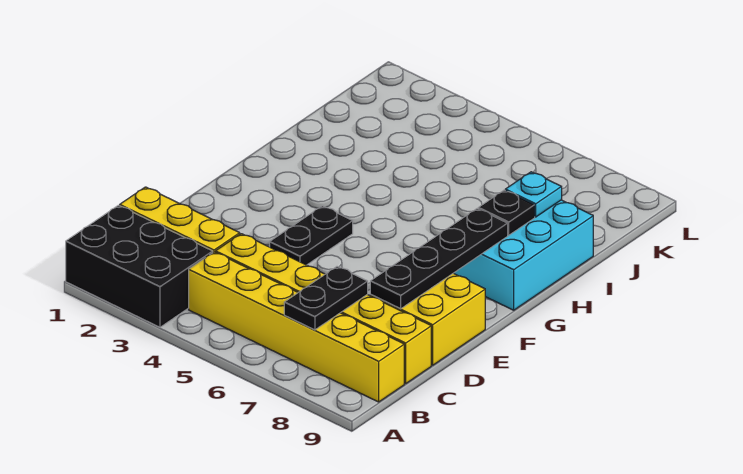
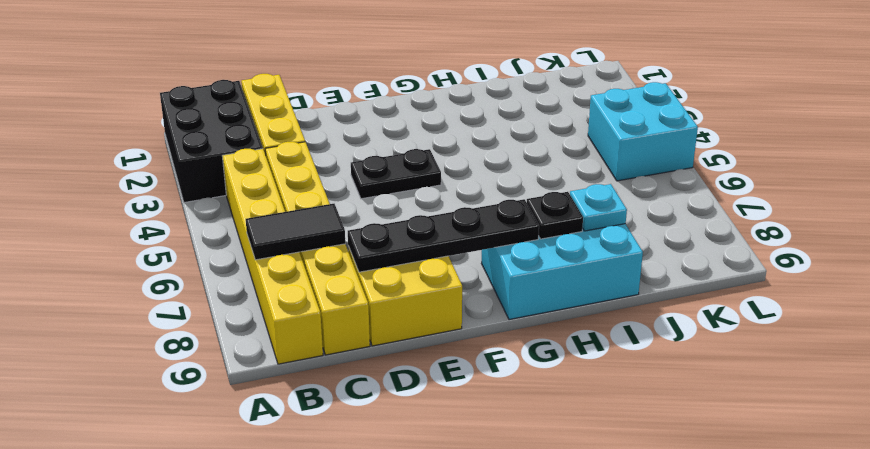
black plate B7:C7 level 2 -> black tile B7:C7 level 2
none -> cyan brick K4:L5 level 1

